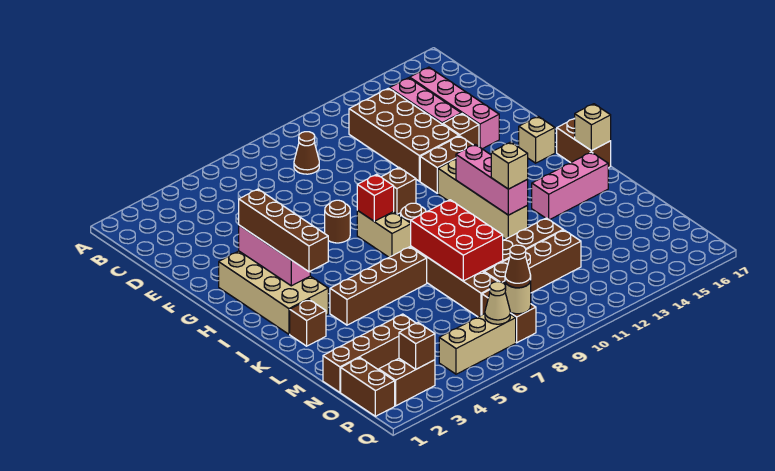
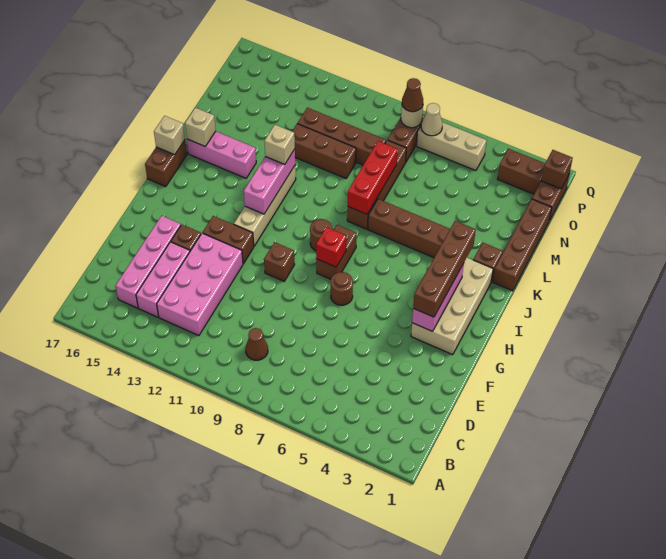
brown brick C12:F13 level 1 -> pink brick C12:F13 level 1
tan brick H8:I8 level 1 -> brown brick H8:I8 level 1
tan brick H16 level 1 -> tan brick K16 level 2
red brick K8:M9 level 2 -> red brick K8:M8 level 2
brown brick N1:N4 level 1 -> brown brick K1:N1 level 1
brown brick P3 level 2 -> brown brick P1 level 2

